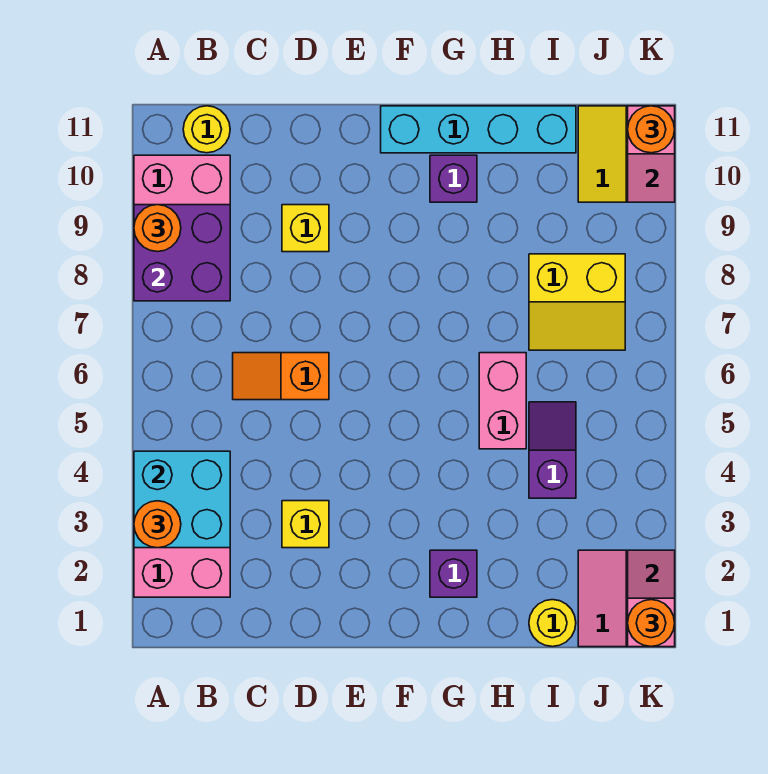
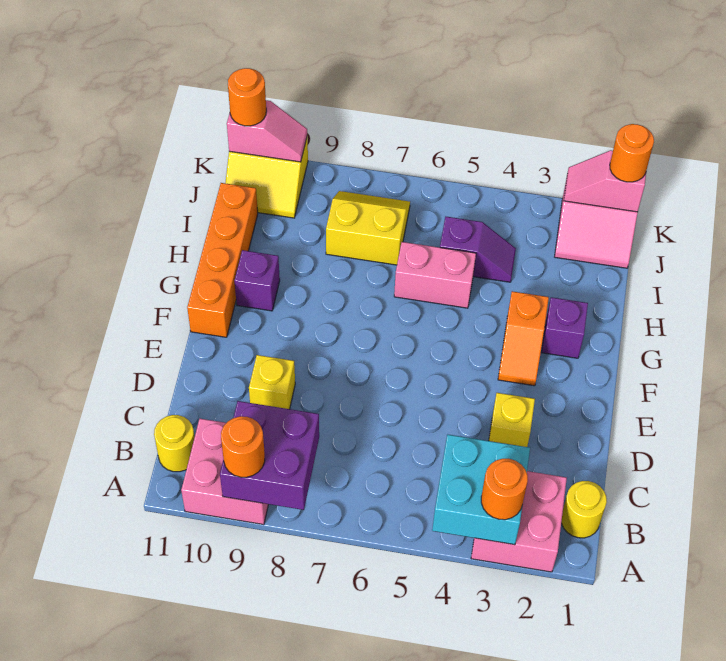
orange slope C6:D6 level 1 top D -> orange slope F3:G3 level 1 top G
cyan brick F11:I11 level 1 -> orange brick F11:I11 level 1
yellow round brick I1 level 1 -> yellow round brick B1 level 1
purple slope I4:I5 level 1 top 4 -> purple slope I4:I5 level 1 top 5
yellow slope I7:J8 level 1 top 8 -> yellow slope I7:J8 level 1 top I

